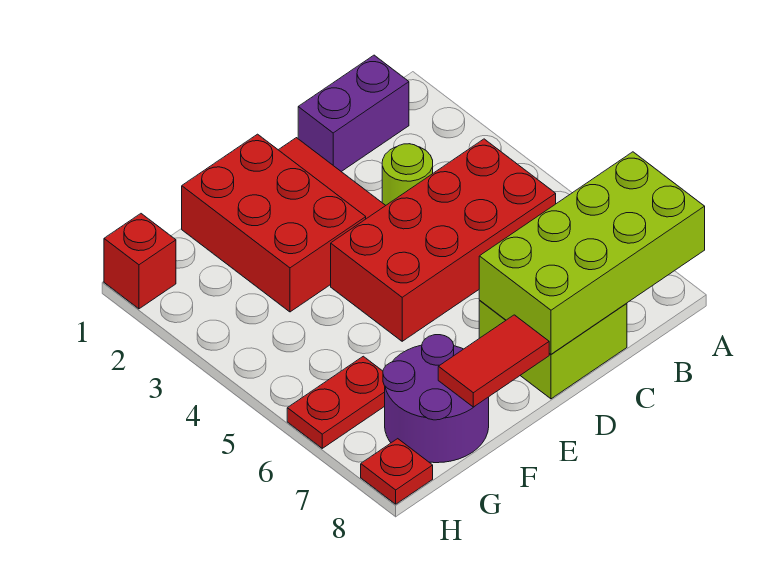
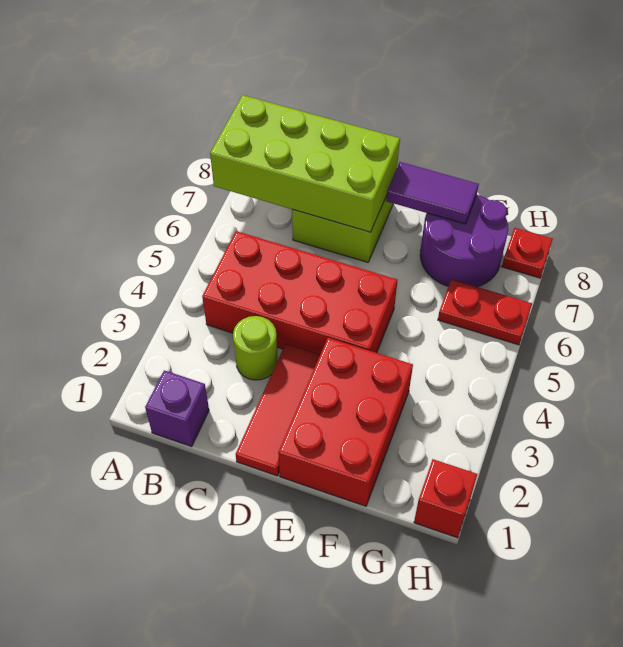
purple brick B1:C1 level 1 -> purple brick B1 level 1
red tile E8:F8 level 2 -> purple tile E8:F8 level 2

